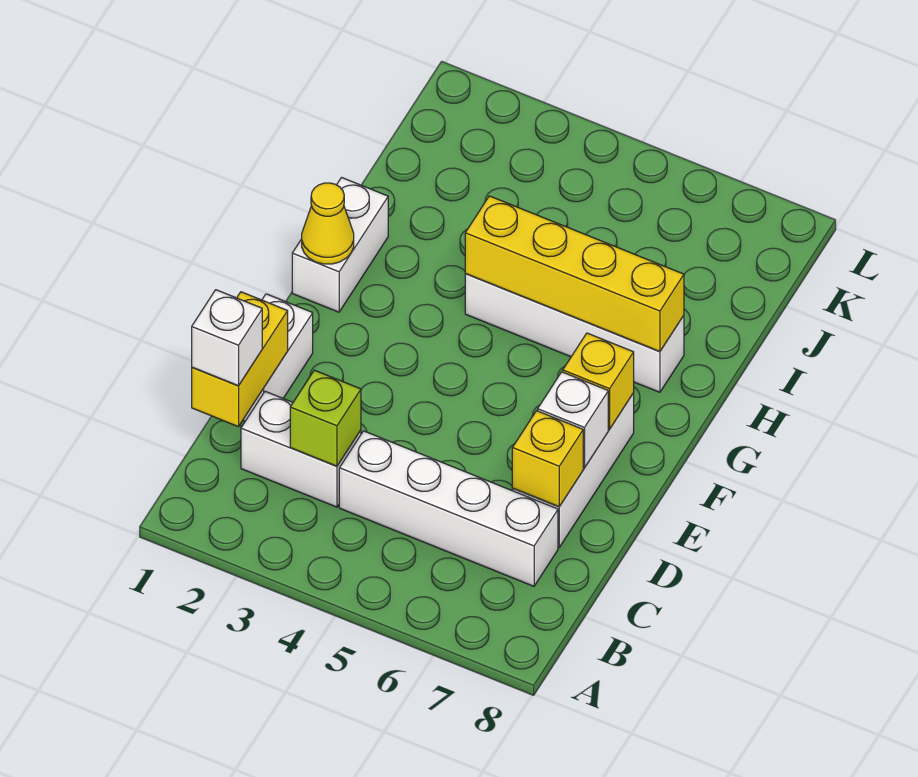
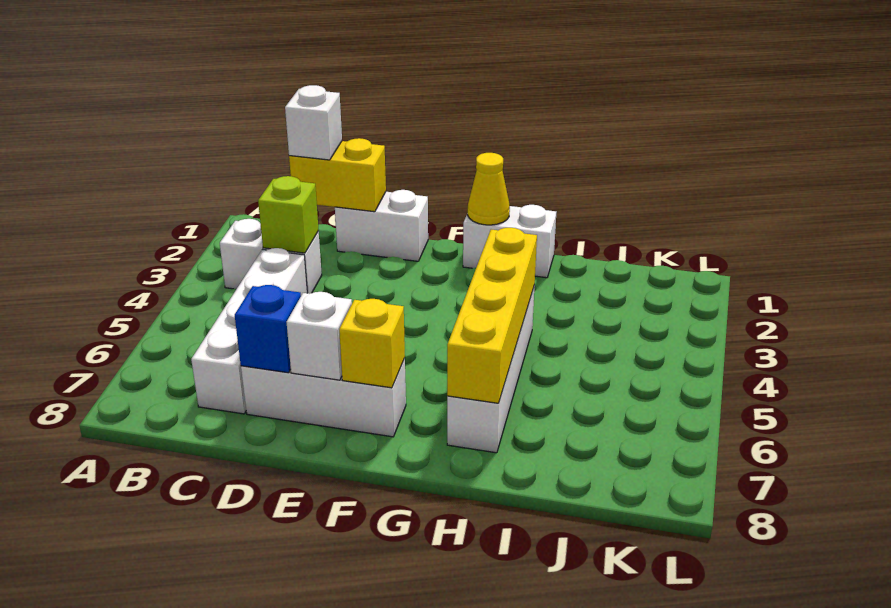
white brick C2:C3 level 1 -> white brick B3:C3 level 1
yellow brick D7 level 2 -> blue brick D7 level 2

